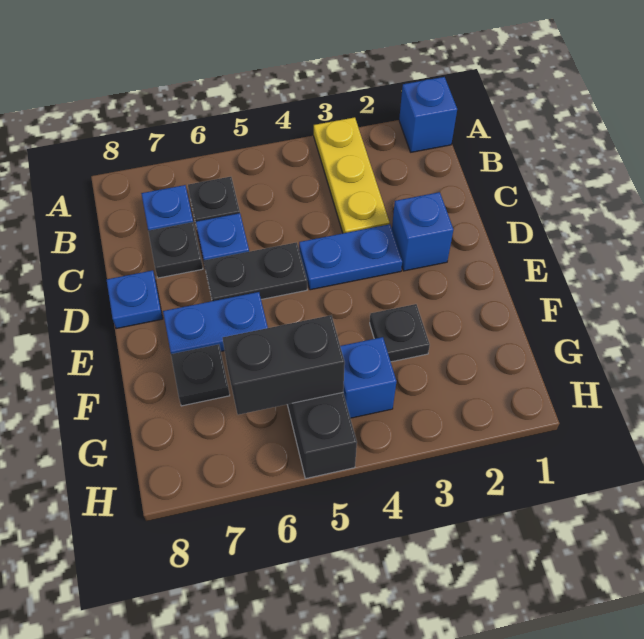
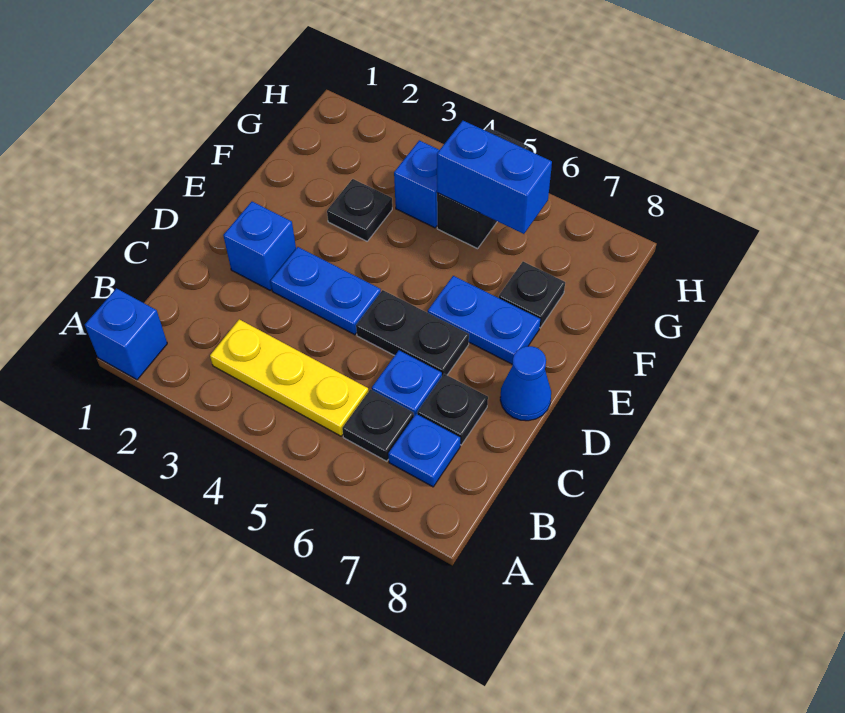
yellow plate A3:C3 level 1 -> yellow plate B3:B5 level 1
blue plate D8 level 1 -> blue cone D8 level 1
black brick G5:G6 level 2 -> blue brick G5:G6 level 2

